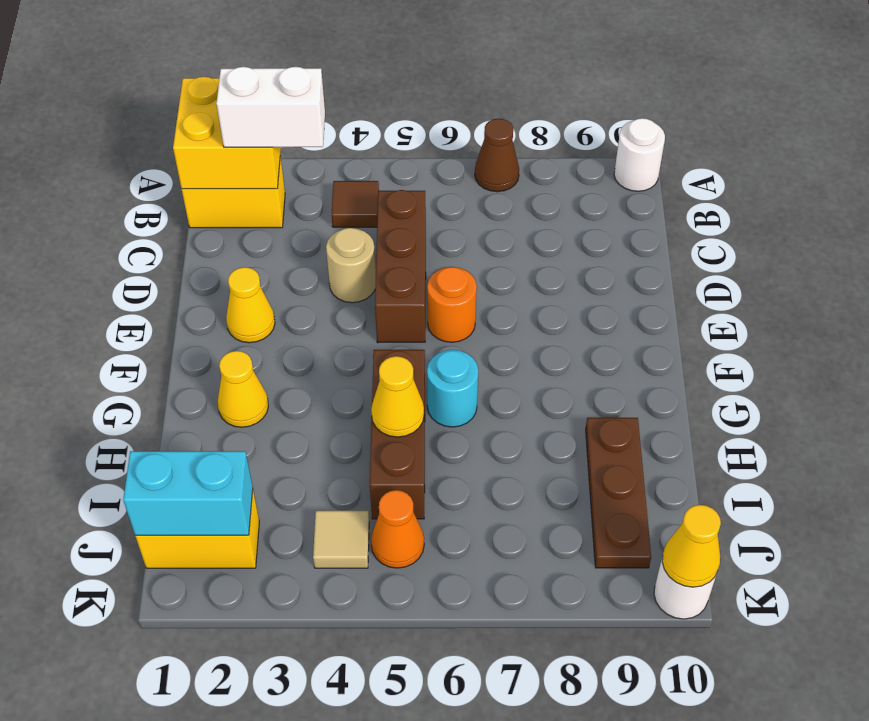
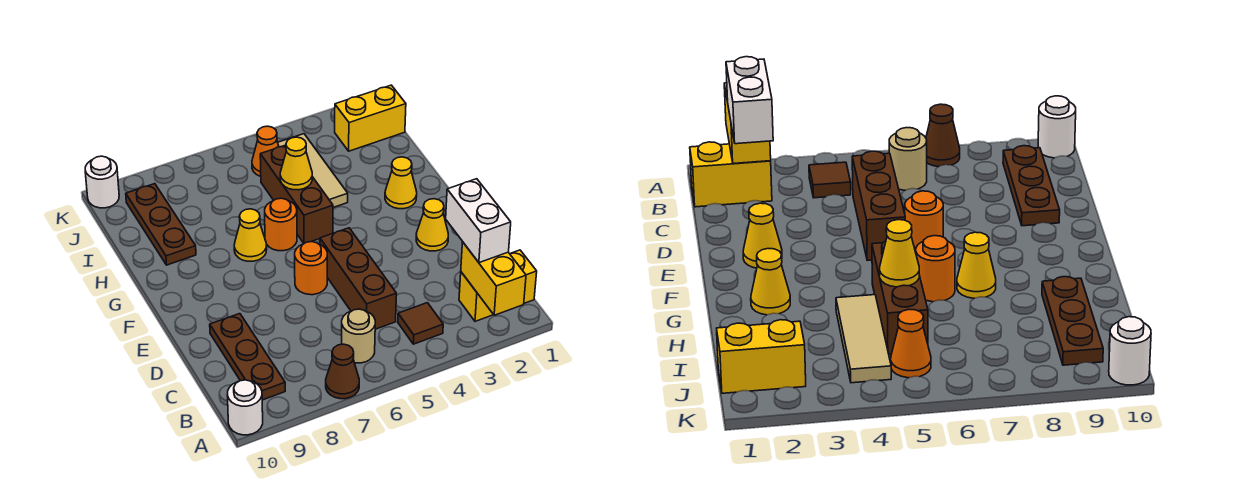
yellow brick A1:B2 level 2 -> yellow brick A2:B2 level 2
white brick B2:B3 level 3 -> white brick B2:C2 level 3
none -> brown plate B9:D9 level 1
tan round brick D4 level 1 -> tan round brick B6 level 1
cyan round brick G6 level 1 -> orange round brick G6 level 1
cyan brick J1:J2 level 2 -> none
tan tile J4 level 1 -> tan tile H4:J4 level 1
yellow cone K10 level 2 -> yellow cone G7 level 1

